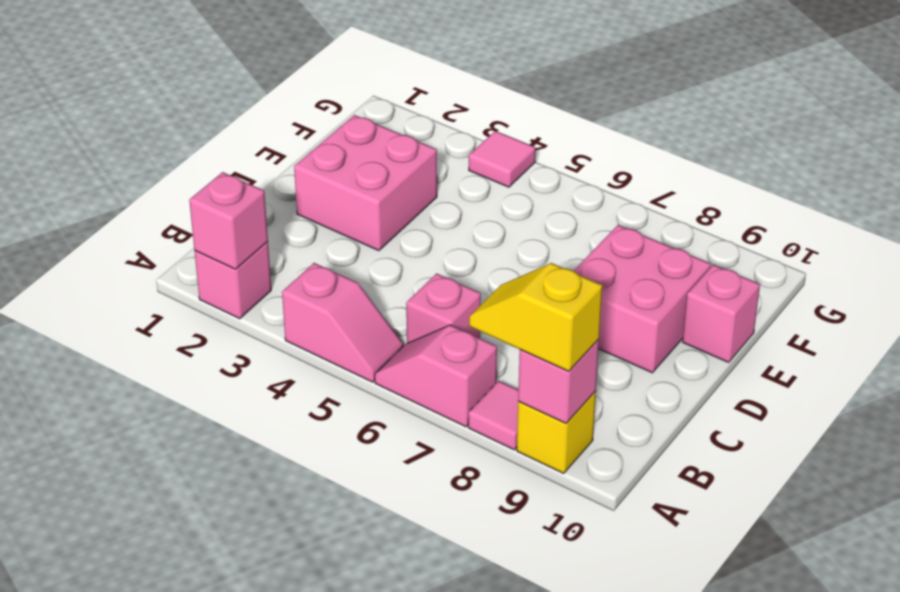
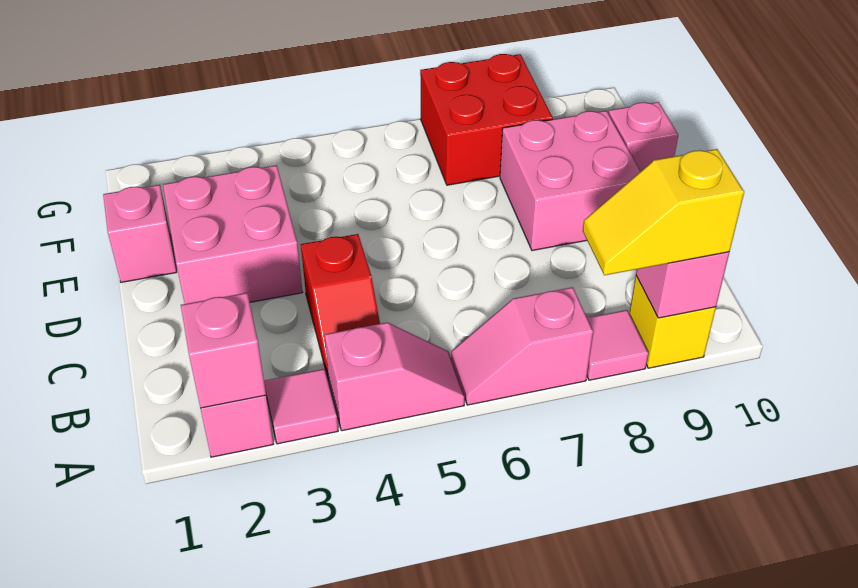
none -> red slope B4:C4 level 1 top C
pink brick B6 level 1 -> pink brick E1 level 1
none -> red brick F7:G8 level 1
pink tile G4 level 1 -> pink tile A3 level 1

